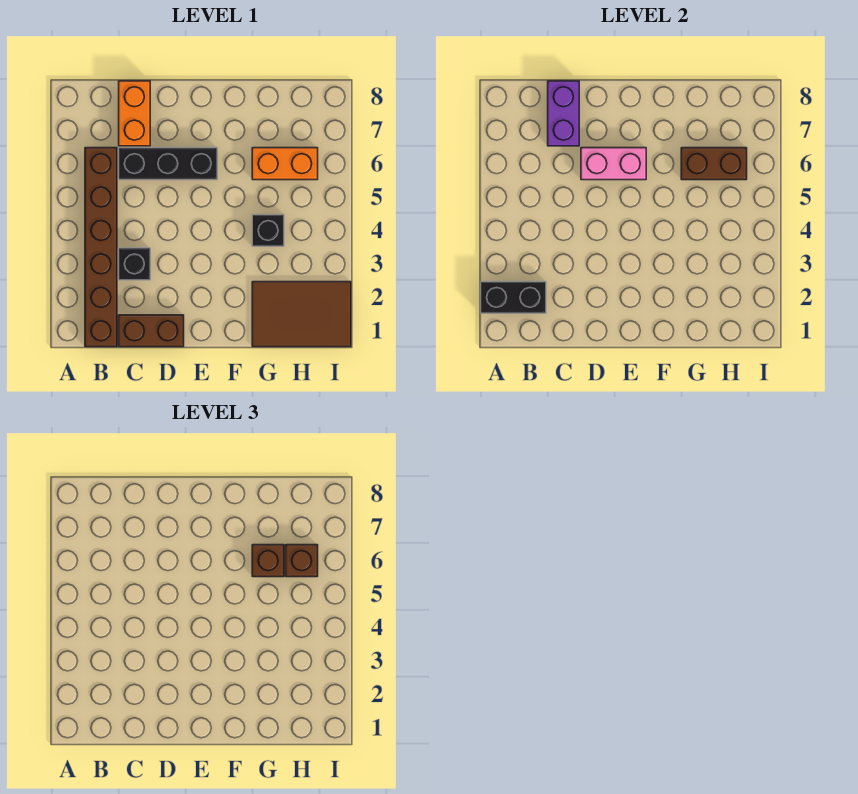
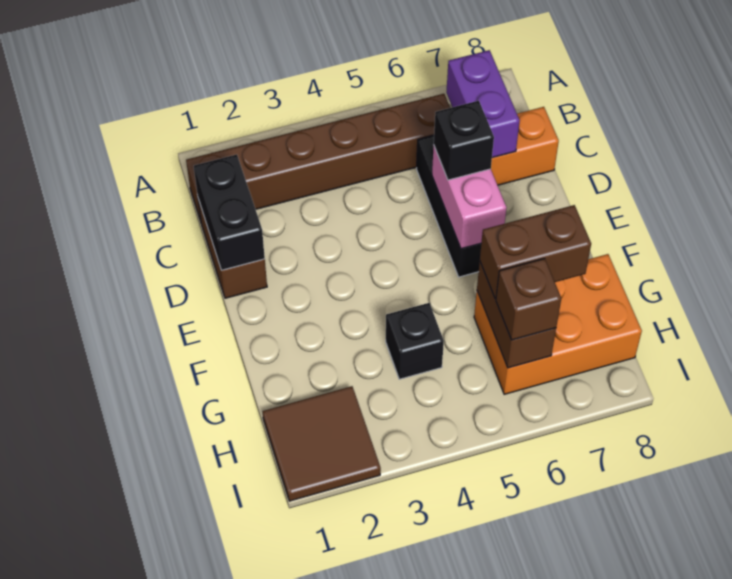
black brick A2:B2 level 2 -> black brick C1:D1 level 2
black brick C3 level 1 -> black brick D6 level 3
purple brick C7:C8 level 2 -> purple brick B7:C7 level 2
brown tile G1:I2 level 1 -> brown tile H1:I2 level 1
orange brick G6:H6 level 1 -> orange brick G6:H8 level 1
brown brick G6 level 3 -> brown brick G6:G7 level 3

